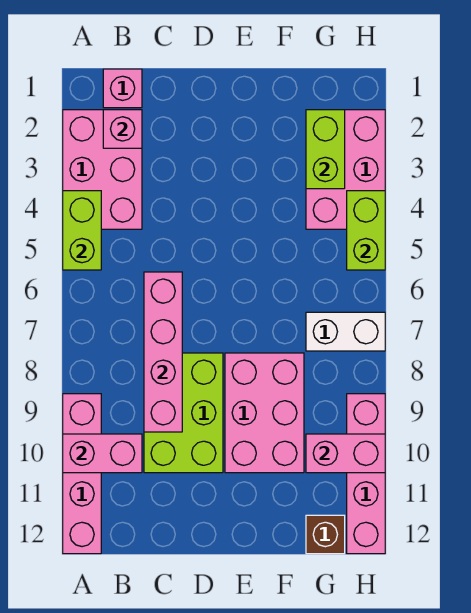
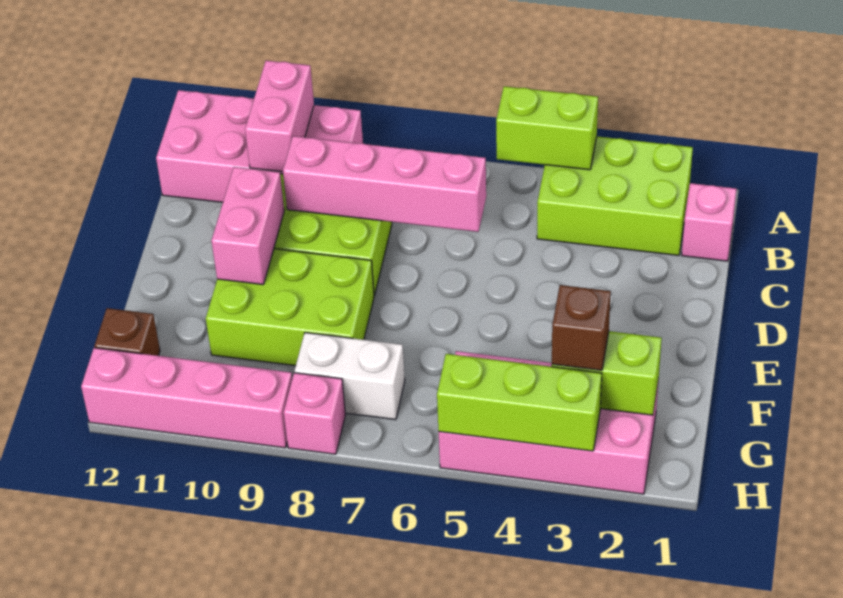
pink brick A2:B4 level 1 -> lime brick A2:B4 level 1
pink brick A9:A12 level 1 -> pink brick A9:B12 level 1
pink brick B2 level 2 -> pink brick H8 level 1
pink brick E8:F10 level 1 -> lime brick E8:F10 level 1
pink brick G2:H4 level 1 -> pink brick G2:H5 level 1
none -> brown brick G3 level 3
white brick G7:H7 level 1 -> white brick G7:G8 level 1
pink brick G10:H10 level 2 -> pink brick D10:E10 level 2
lime brick H4:H5 level 2 -> lime brick H3:H5 level 2

